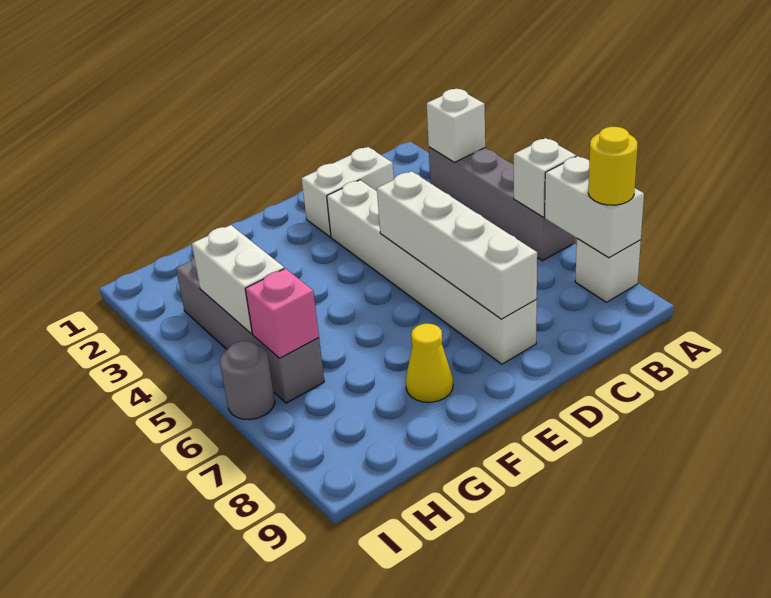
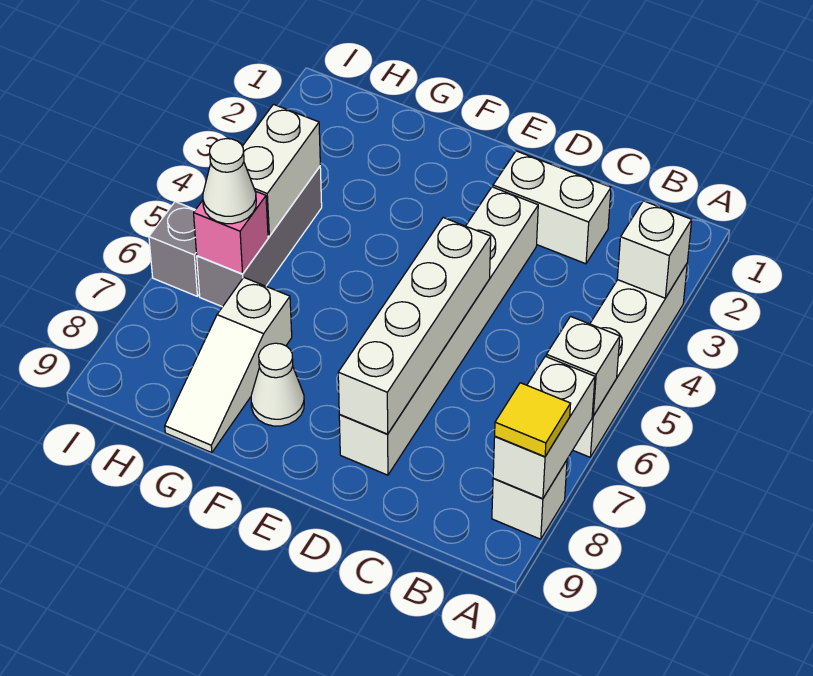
grey brick A3:A6 level 1 -> white brick A3:A6 level 1
yellow round brick A8 level 3 -> yellow tile A8 level 3
yellow cone F8 level 1 -> white cone F8 level 1
none -> white slope G7:G9 level 1 top 7
grey brick H3:H6 level 1 -> grey brick H4:H6 level 1
none -> white cone H6 level 3
grey round brick I6 level 1 -> grey brick I6 level 1

